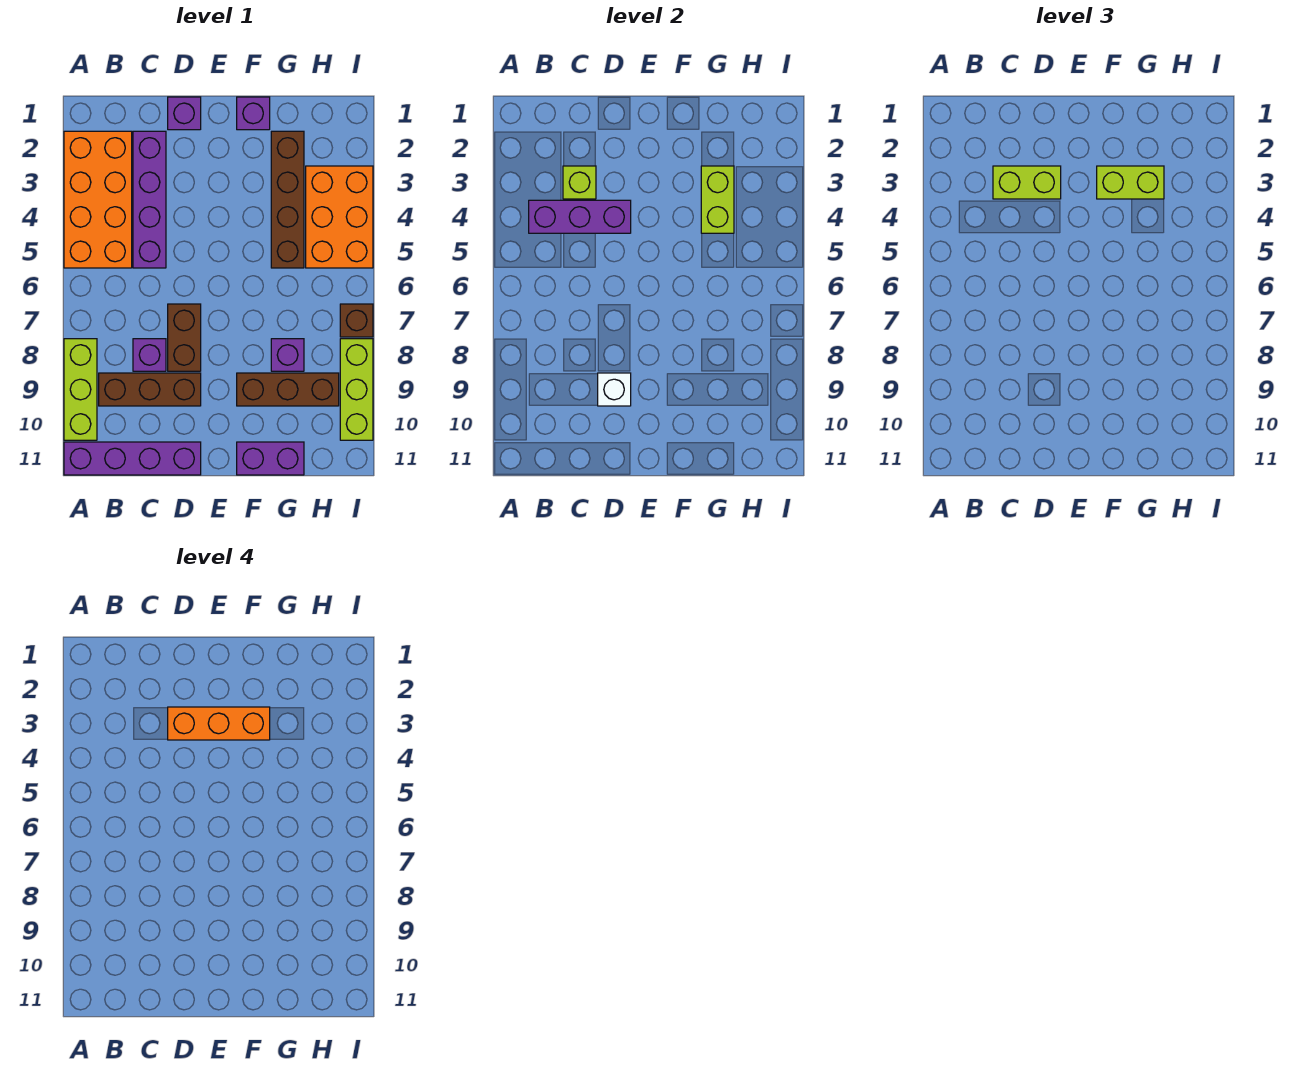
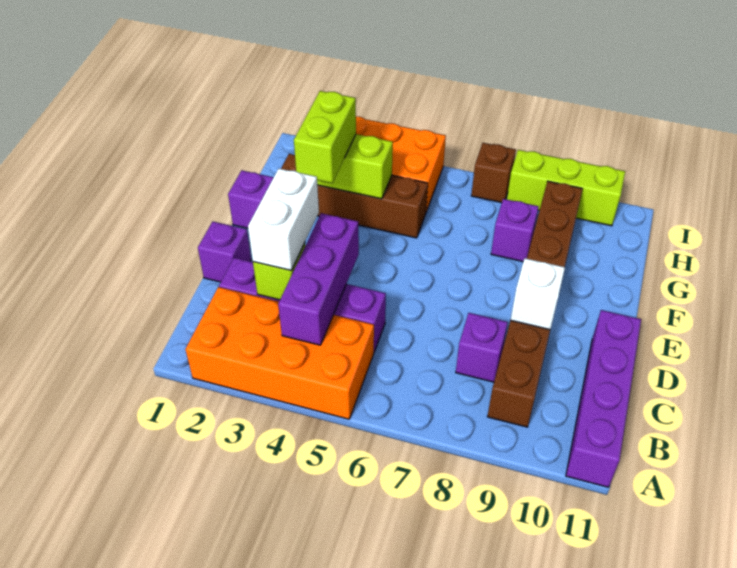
lime brick A8:A10 level 1 -> none
lime brick C3:D3 level 3 -> white brick C3:D3 level 3
orange brick D3:F3 level 4 -> none
brown brick D7:D8 level 1 -> none
purple brick F11:G11 level 1 -> none

